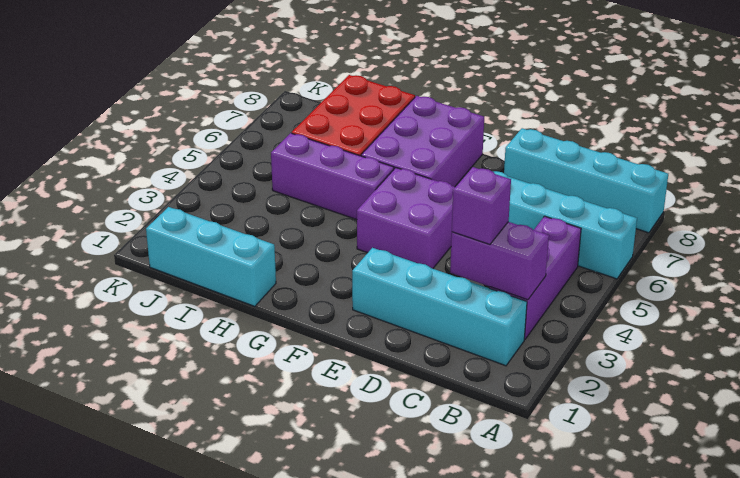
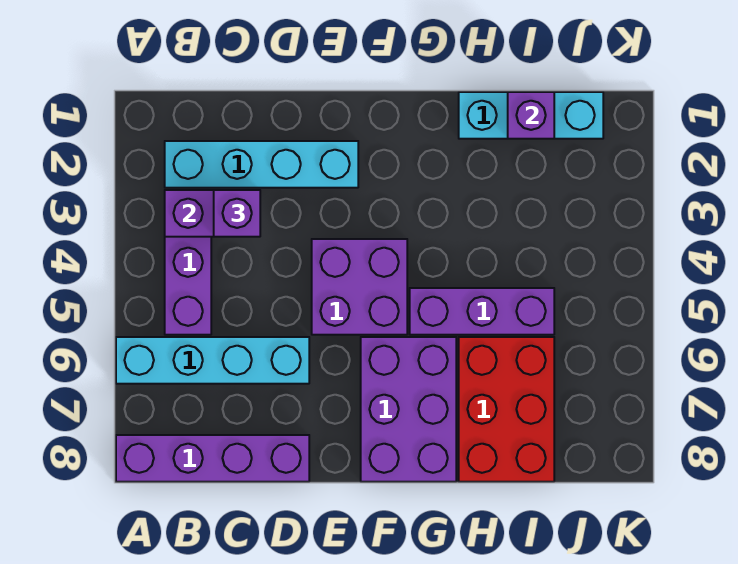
cyan brick A8:D8 level 1 -> purple brick A8:D8 level 1
none -> purple brick I1 level 2

